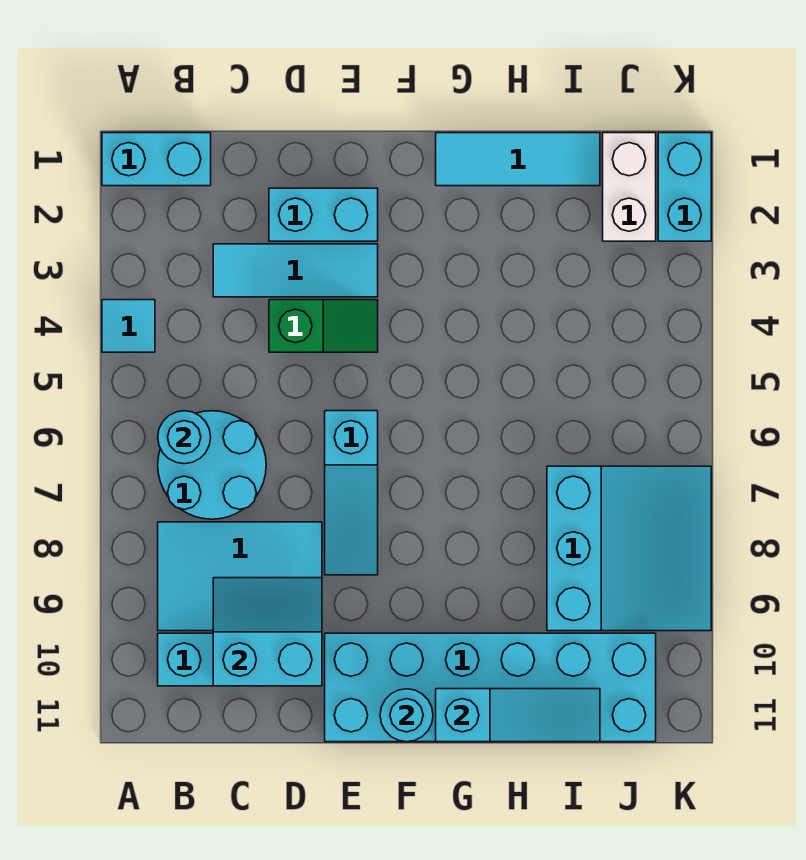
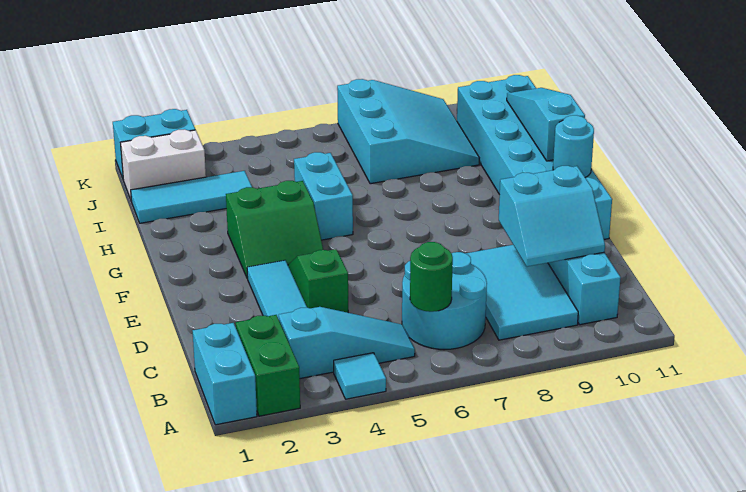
none -> green brick A2:B2 level 1
cyan round brick B6 level 2 -> green round brick B6 level 2
cyan slope C9:D10 level 2 top 10 -> cyan slope C9:D10 level 2 top D
cyan brick D2:E2 level 1 -> cyan brick G5:H5 level 1
cyan slope E6:E8 level 1 top 6 -> cyan slope B3:B5 level 1 top 3
none -> green slope F3:G4 level 1 top G
cyan tile G1:I1 level 1 -> cyan tile I1:I3 level 1
cyan slope I7:K9 level 1 top I -> cyan slope I7:K9 level 1 top 7

